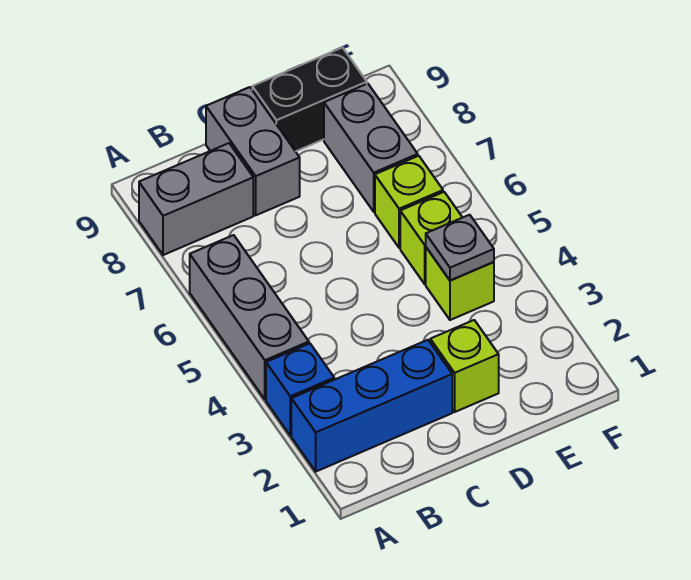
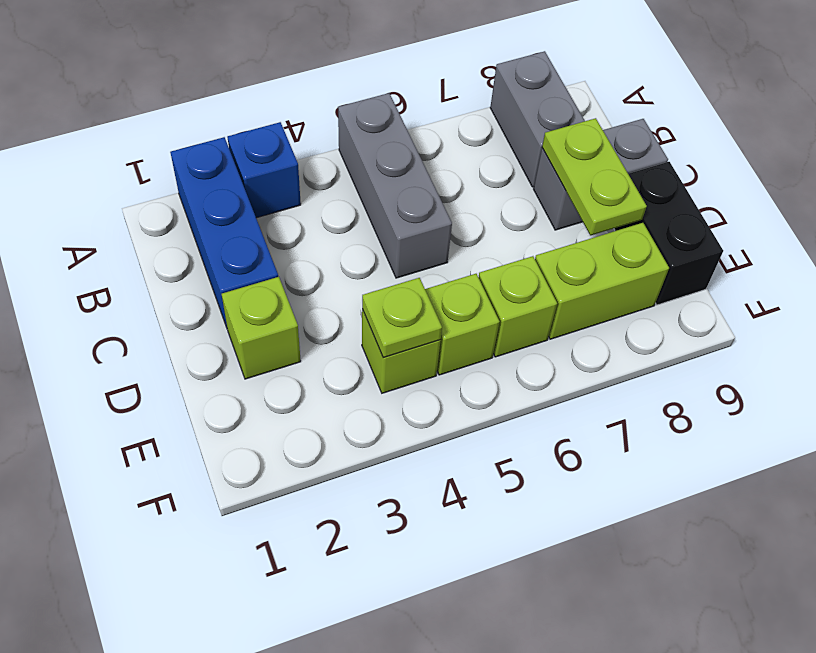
grey brick A4:A6 level 1 -> grey brick A5:C5 level 1
none -> lime plate C8:D8 level 2
grey plate E4 level 2 -> lime plate E4 level 2
grey brick E7:E8 level 1 -> lime brick E7:E8 level 1

